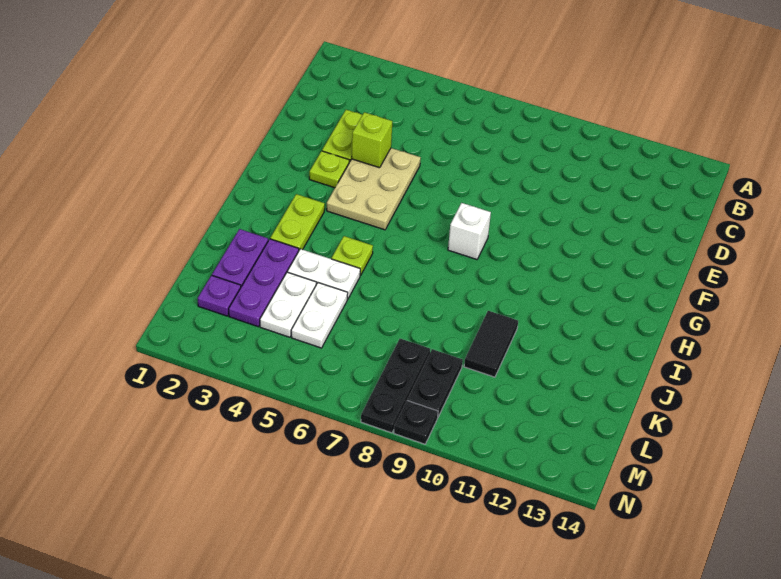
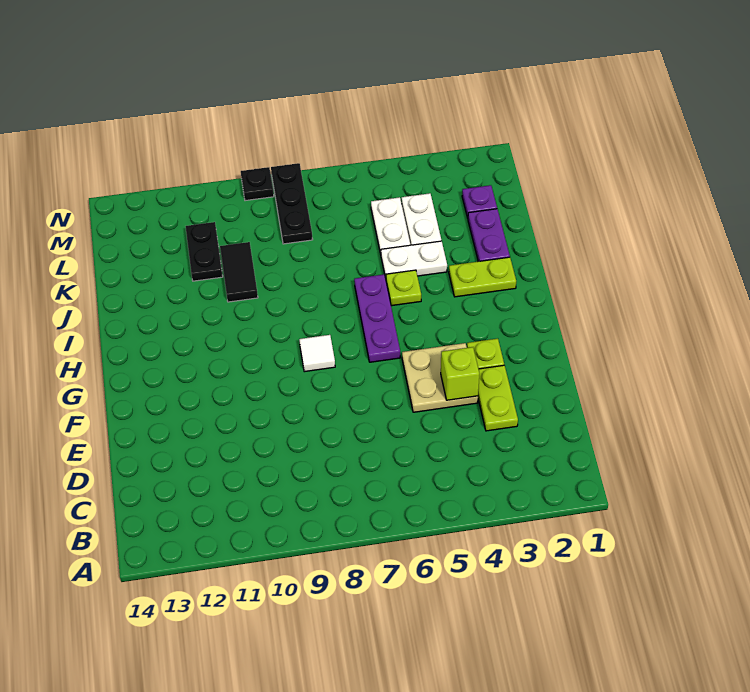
tan plate E4:G5 level 1 -> tan plate E4:F5 level 1
white brick G8 level 1 -> white tile G8 level 1
lime plate H3:I3 level 1 -> lime plate I2:I3 level 1
purple plate J3:L3 level 1 -> purple plate G6:I6 level 1
black plate L9:M9 level 1 -> black plate K11:L11 level 1

